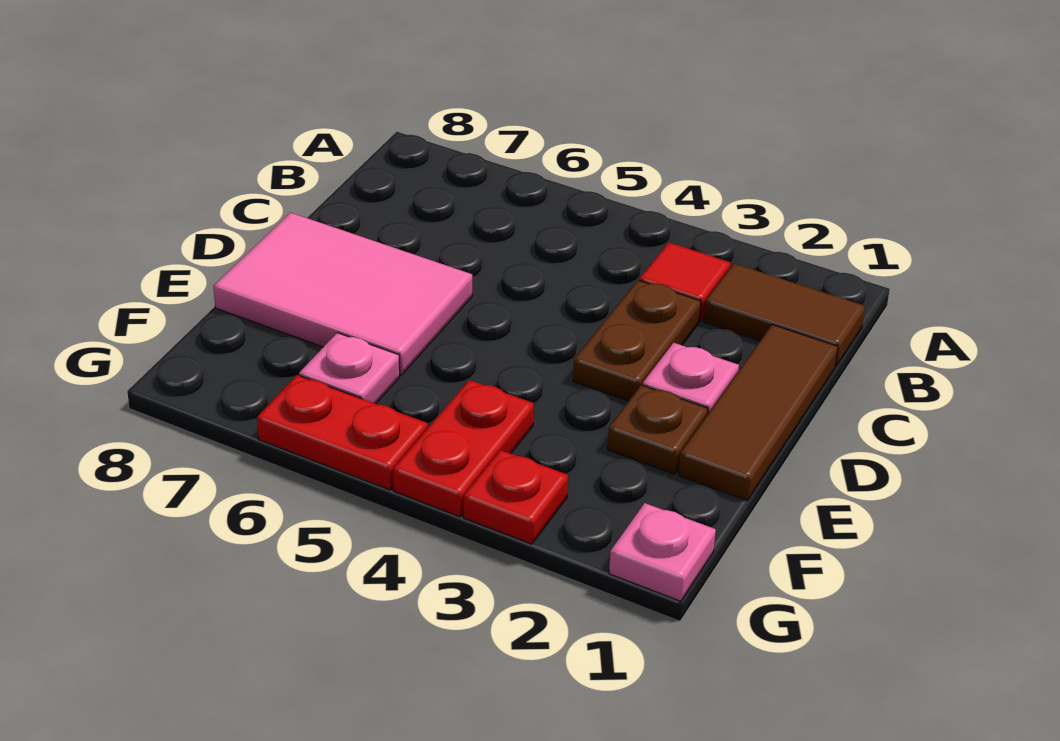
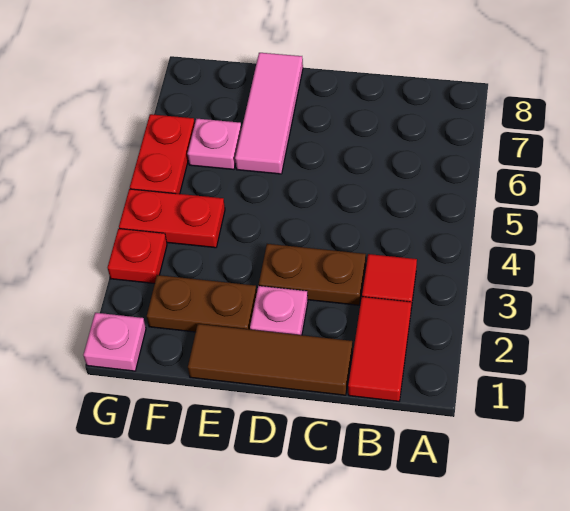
brown tile B1:B2 level 1 -> red tile B1:B2 level 1
pink tile D6:E8 level 1 -> pink tile E6:E8 level 1
brown plate E2 level 1 -> brown plate E2:F2 level 1

